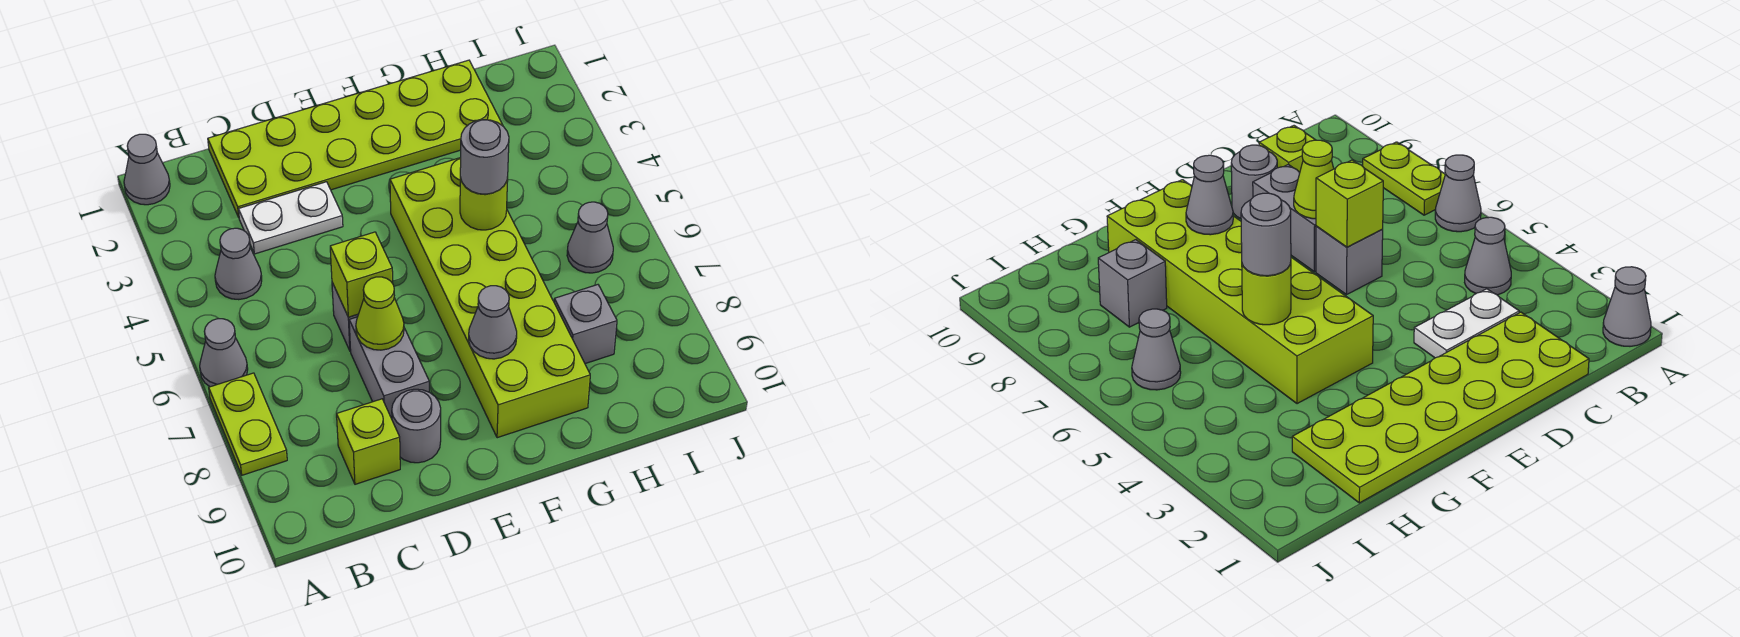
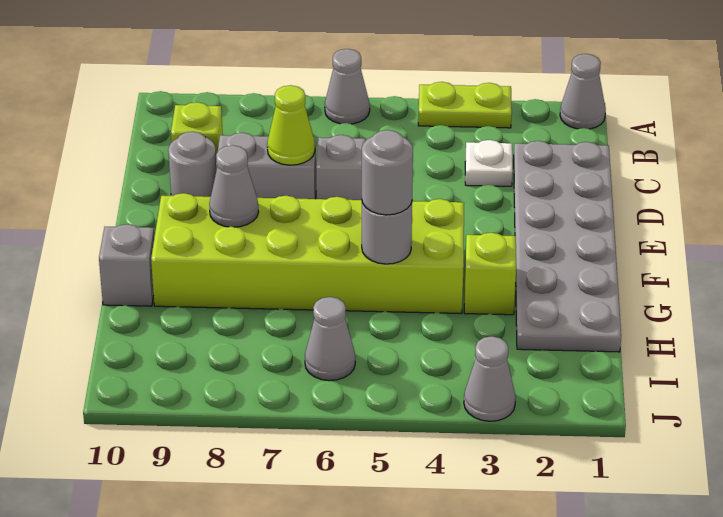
lime plate A7:A8 level 1 -> lime plate A3:A4 level 1
grey cone B4 level 1 -> grey cone J3 level 1
lime plate C1:H2 level 1 -> grey plate C1:H2 level 1
white plate C3:D3 level 1 -> white plate C3 level 1
lime brick D6 level 2 -> lime brick G3 level 1
lime round brick G5 level 2 -> grey round brick G5 level 2
grey brick H8 level 1 -> grey brick G10 level 1

